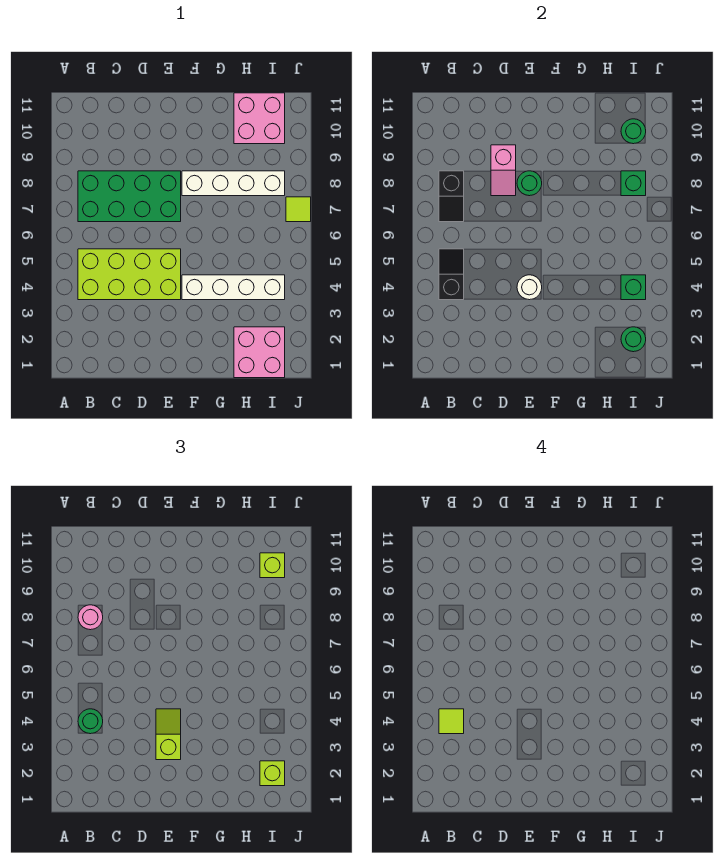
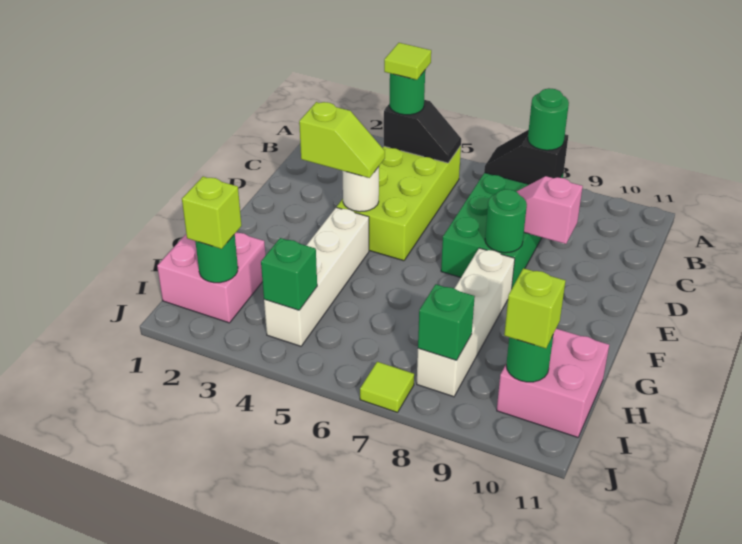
pink round brick B8 level 3 -> green round brick B8 level 3

